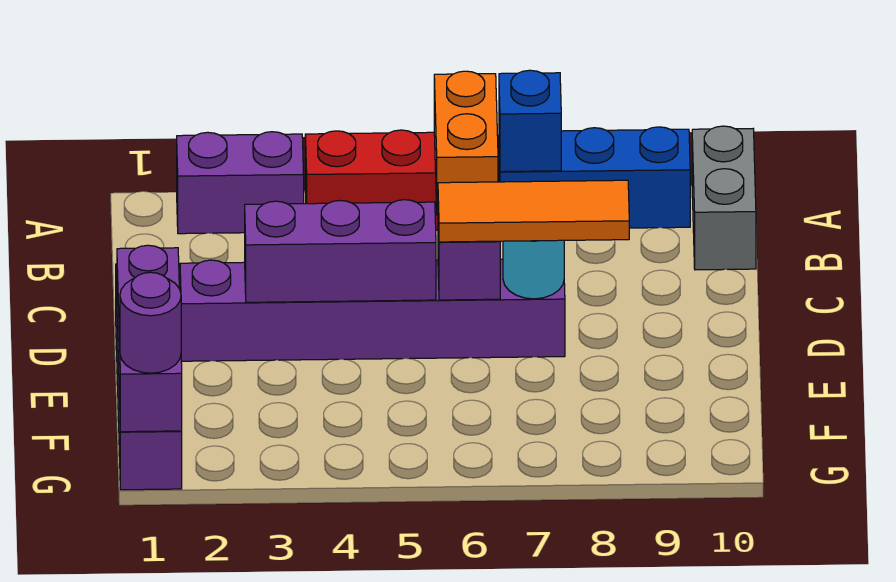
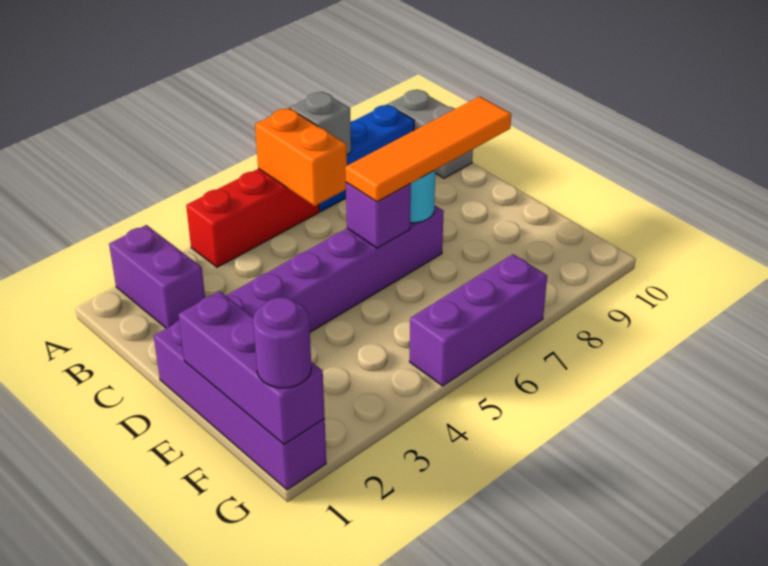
purple brick A2:A3 level 1 -> purple brick A2:B2 level 1
blue brick A7 level 2 -> grey brick A7 level 2
purple brick D3:D5 level 2 -> purple brick G5:G7 level 1
orange tile D6:D8 level 3 -> orange tile D6:D9 level 3

